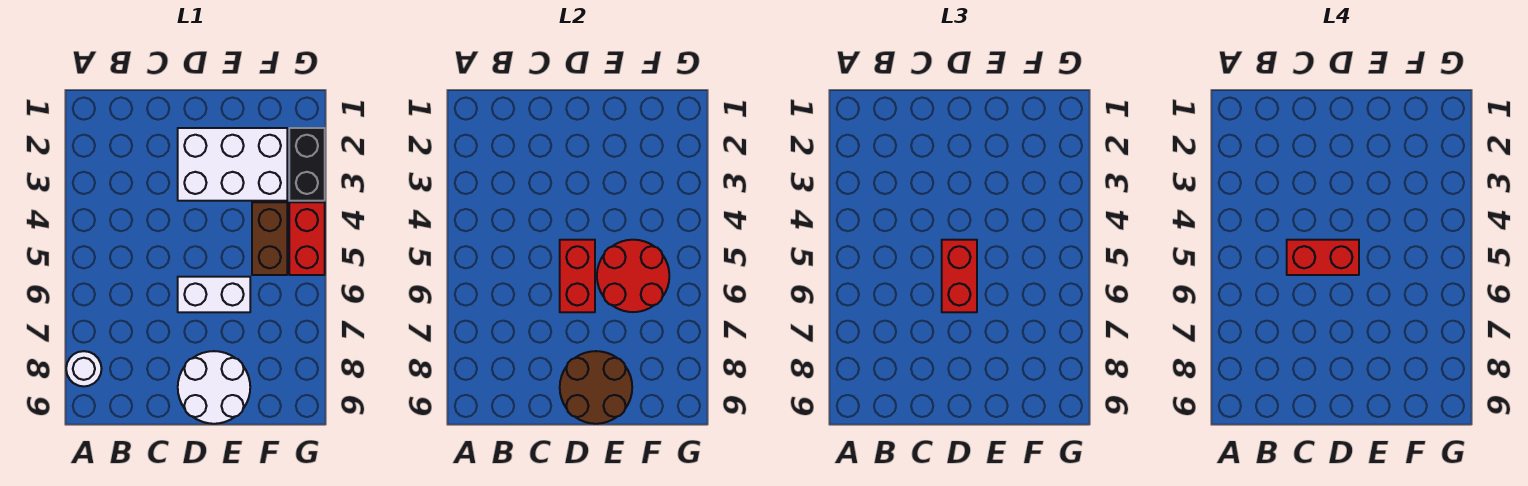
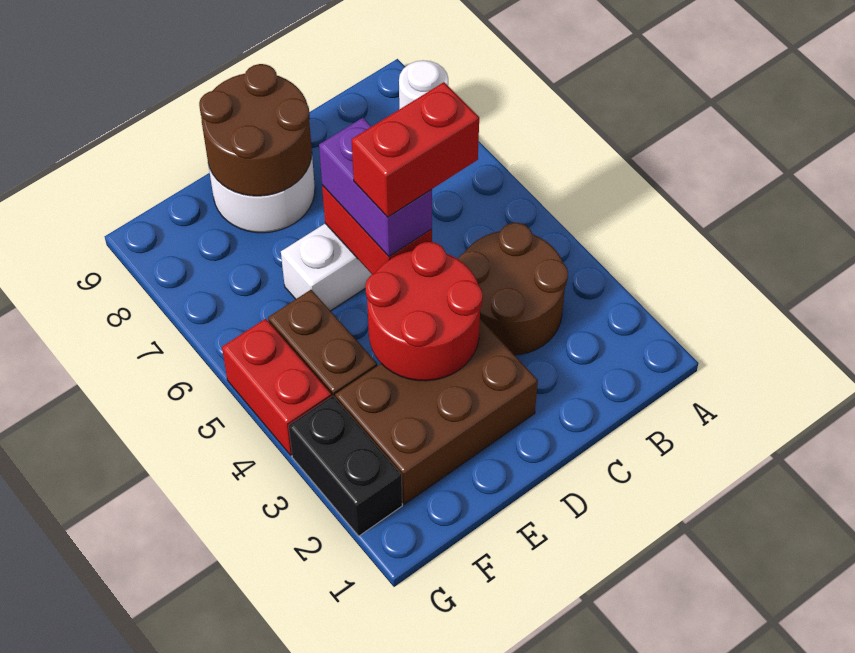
none -> brown round brick B3:C4 level 1
white brick D2:F3 level 1 -> brown brick D2:F3 level 1
red brick D5:D6 level 3 -> purple brick D5:D6 level 3
red round brick E5:F6 level 2 -> red round brick D3:E4 level 2

